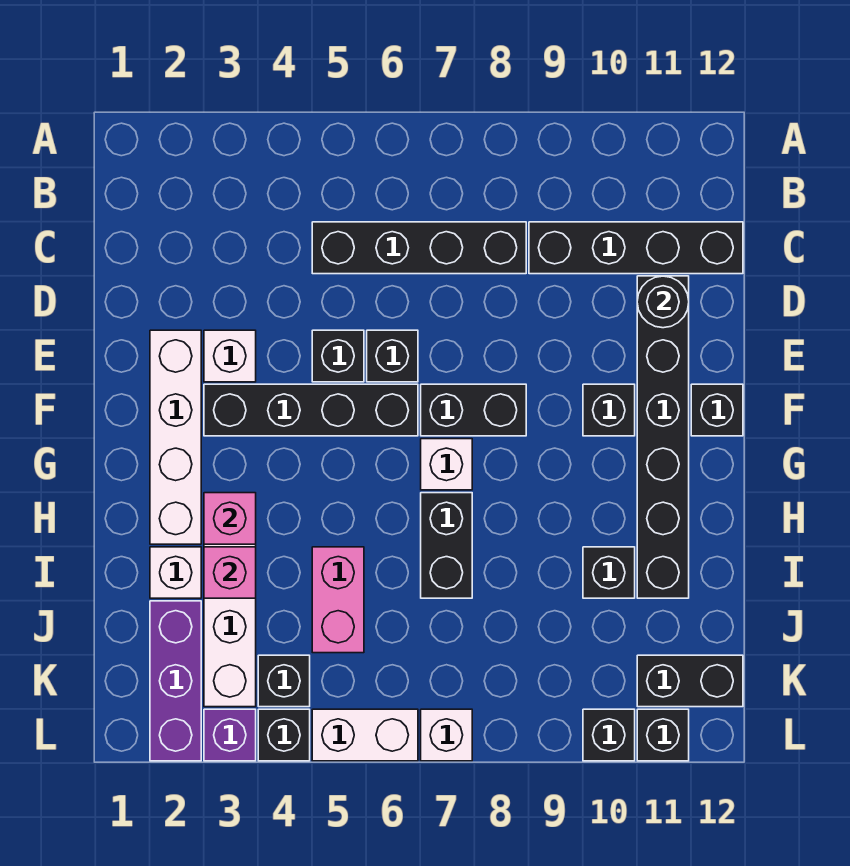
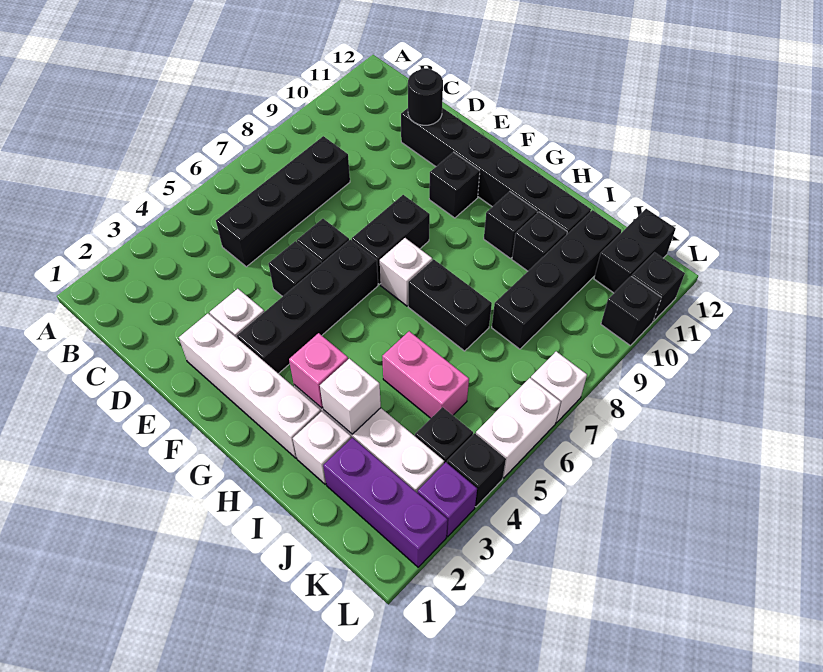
black brick C9:C12 level 1 -> black brick J8:J11 level 1
black brick F12 level 1 -> black brick H10 level 1
pink brick I3 level 2 -> white brick I3 level 2

